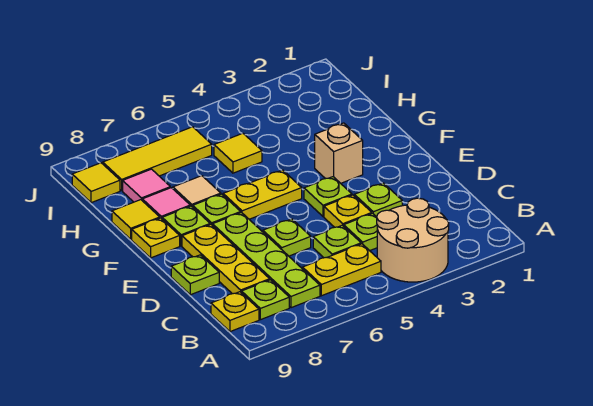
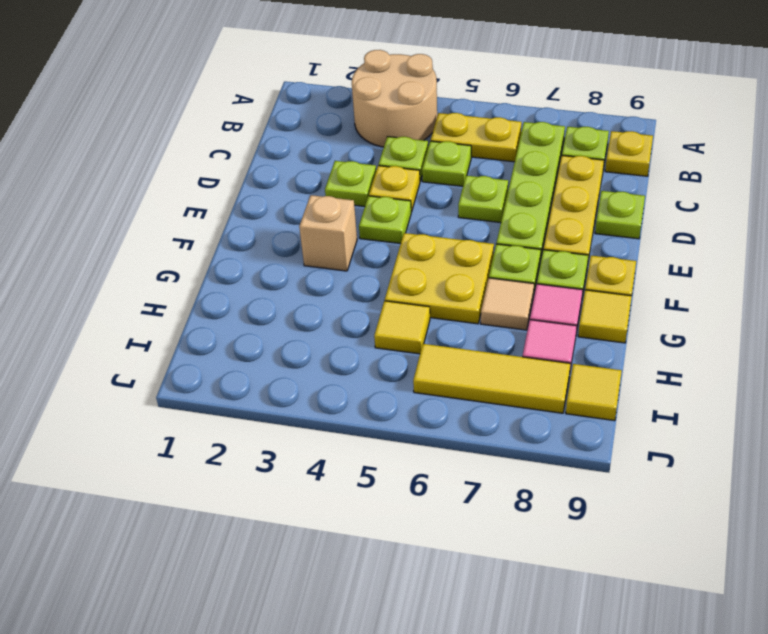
yellow plate F5:F6 level 1 -> yellow plate F5:G6 level 1

